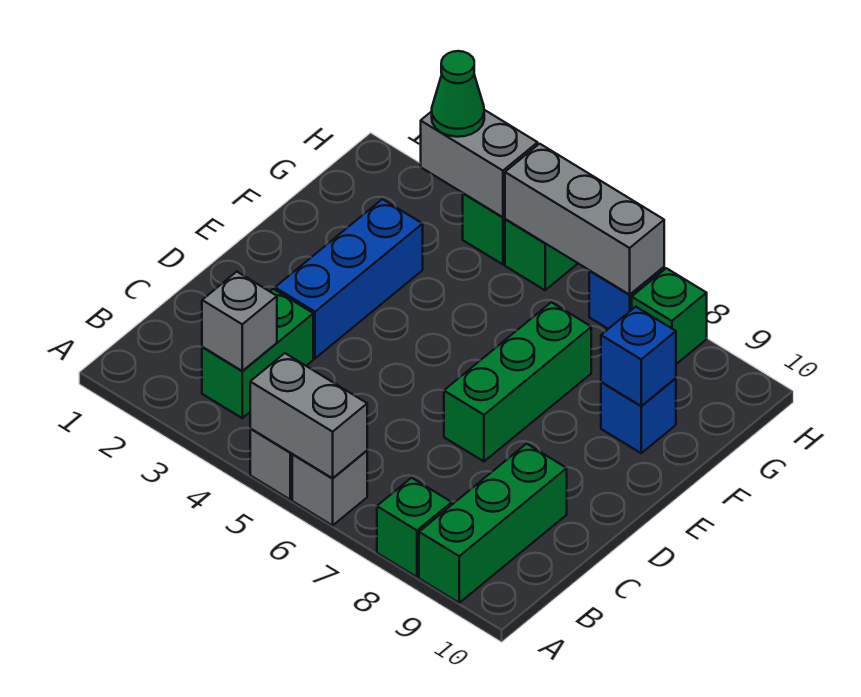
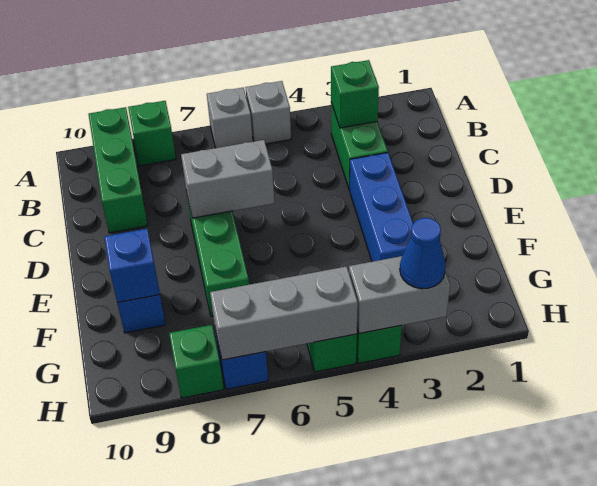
grey brick A5:A6 level 2 -> grey brick D6:D7 level 2
grey brick B3 level 2 -> green brick B3 level 2
green cone H3 level 3 -> blue cone H3 level 3

